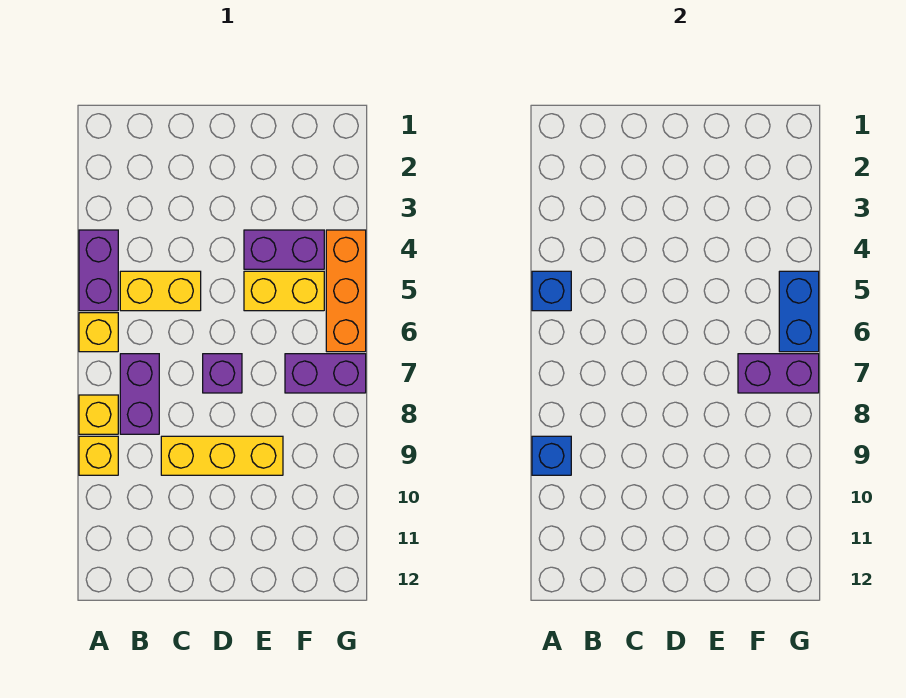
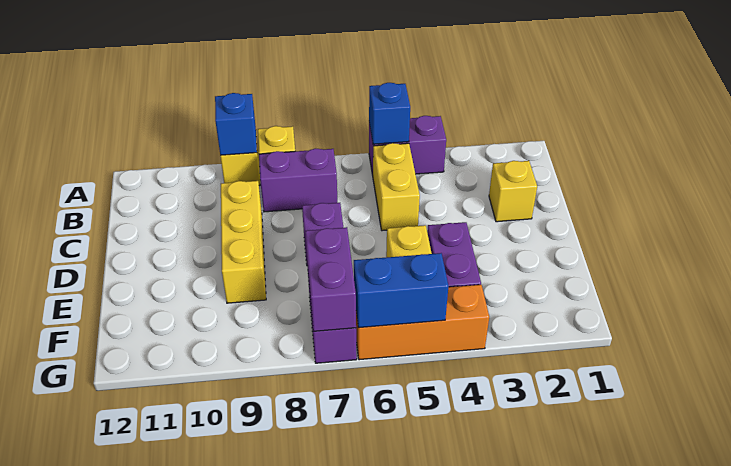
yellow brick A6 level 1 -> yellow brick C2 level 1

